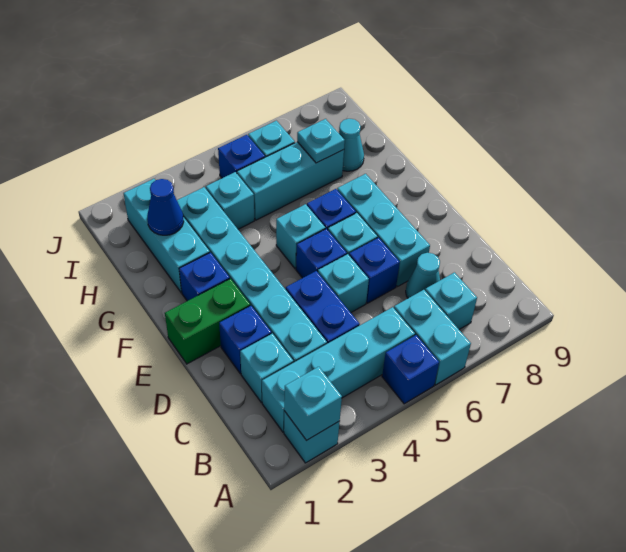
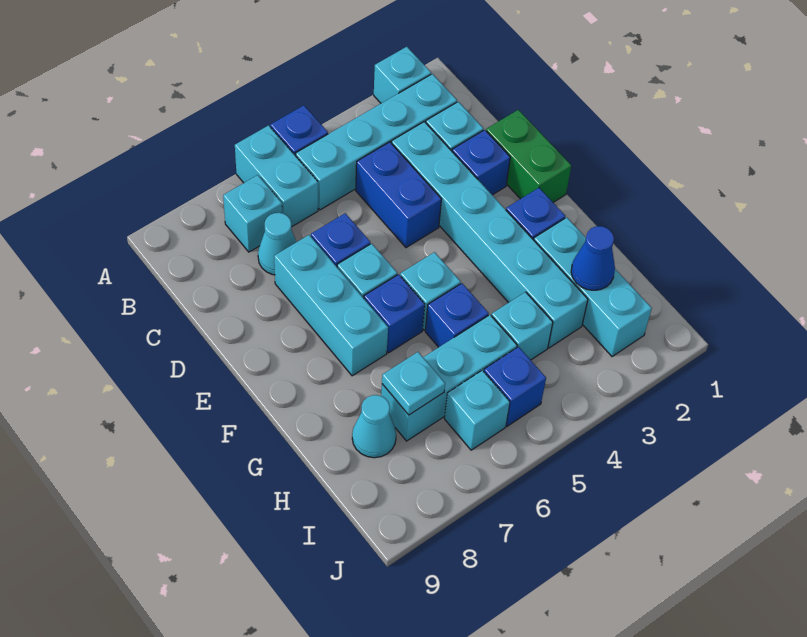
cyan brick A2 level 2 -> none
cyan brick D5 level 1 -> none
green brick E1:E2 level 1 -> green brick D1:E1 level 1
blue brick E5 level 1 -> blue brick G5 level 1

